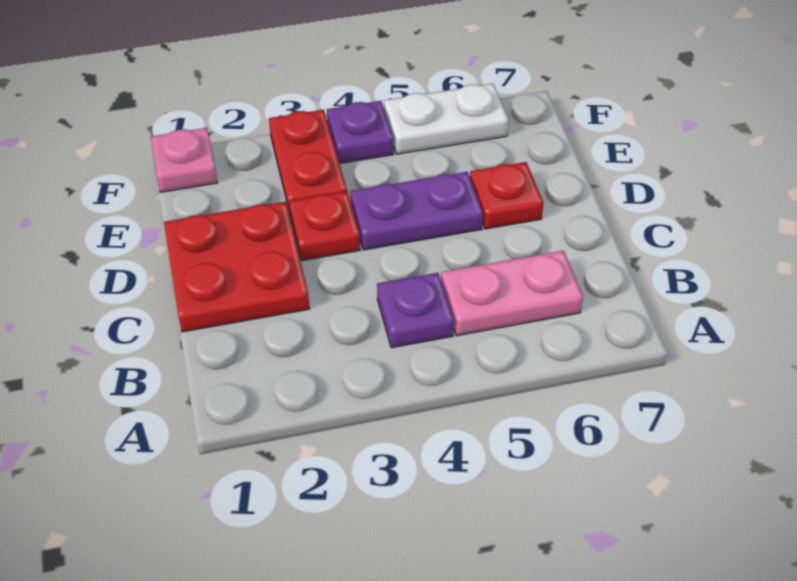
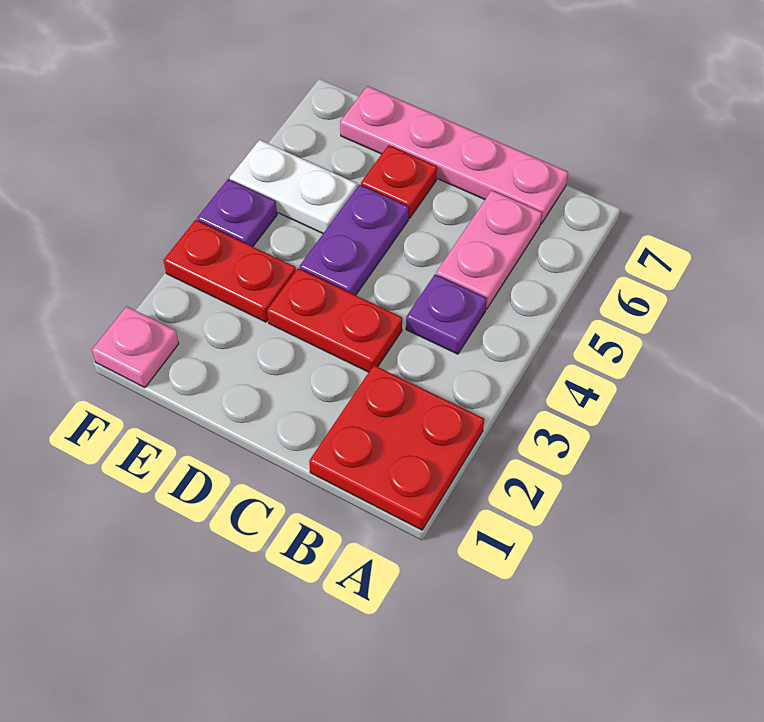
none -> pink plate B7:E7 level 1
red plate C1:D2 level 1 -> red plate A1:B2 level 1
red plate D3 level 1 -> red plate C3:D3 level 1
white plate F5:F6 level 1 -> white plate E5:F5 level 1

